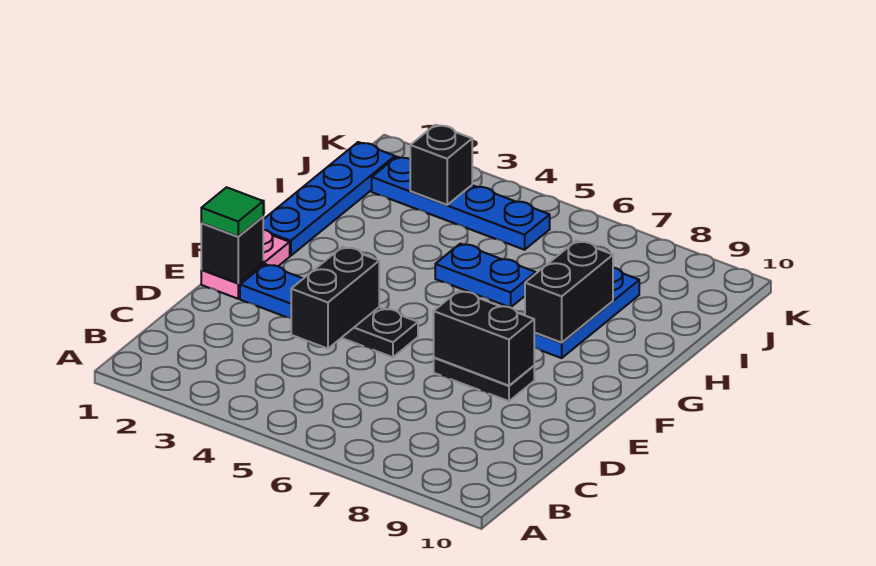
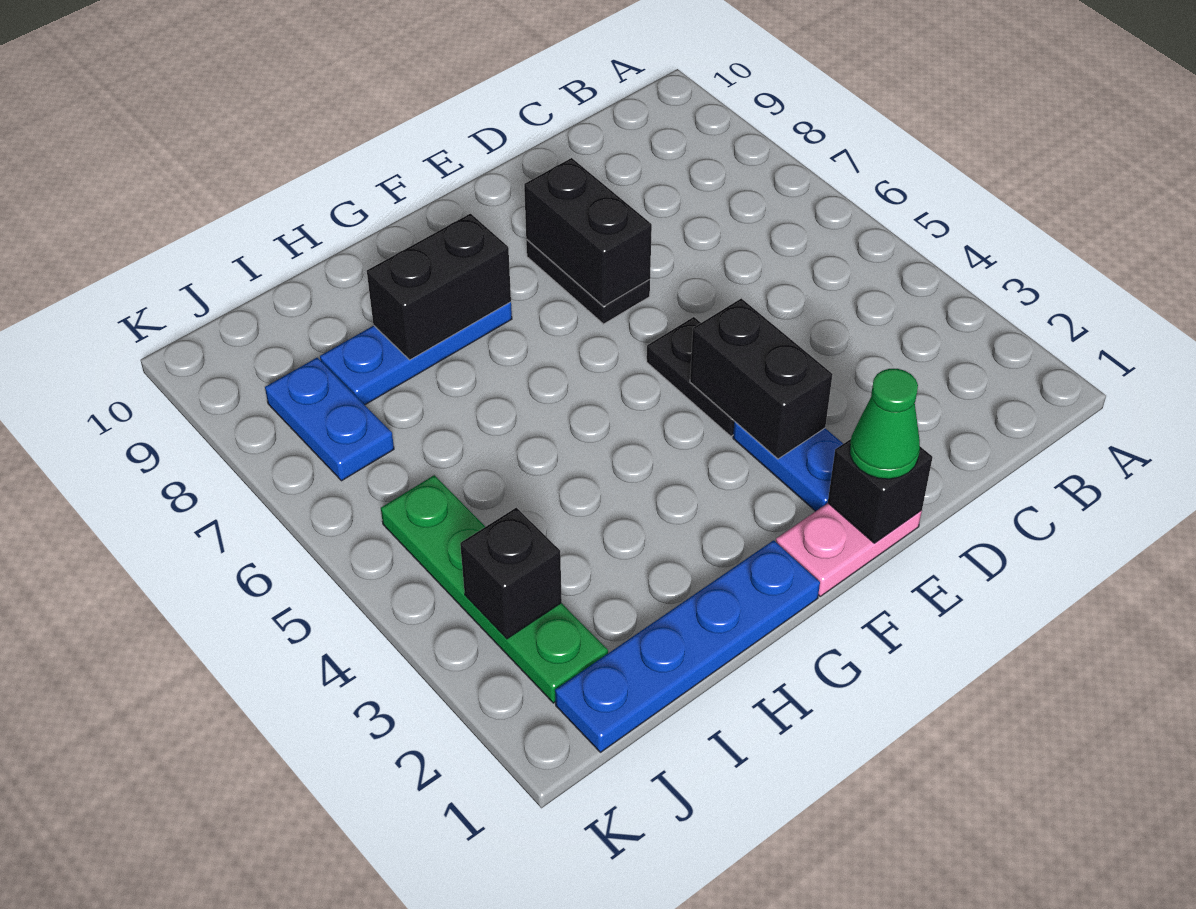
black brick D4:E4 level 2 -> black brick E3:E4 level 2
green tile E1 level 3 -> green cone E1 level 3
blue plate H5:H6 level 1 -> blue plate J7:J8 level 1
blue plate J2:J5 level 1 -> green plate J2:J5 level 1

